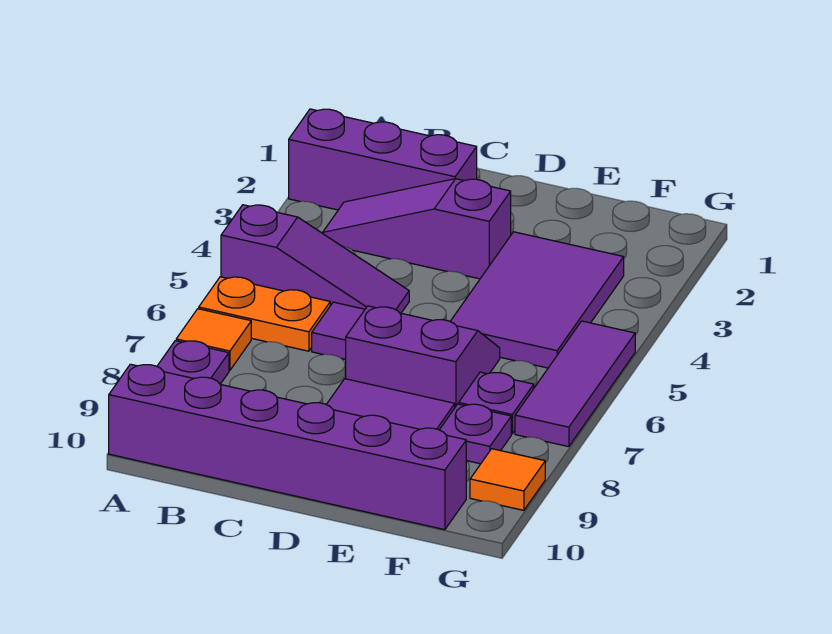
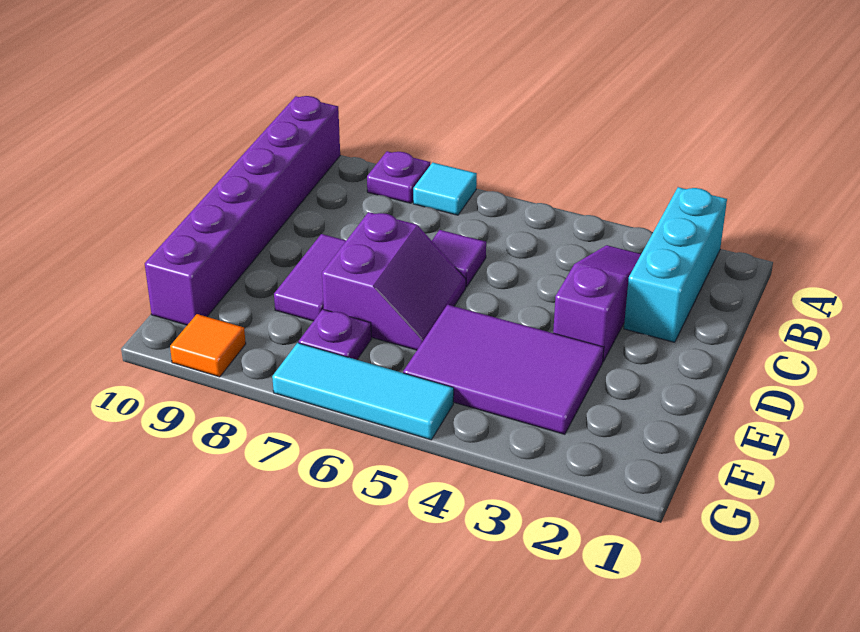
purple brick A2:C2 level 1 -> cyan brick A2:C2 level 1
purple slope A5:C5 level 1 top A -> none
orange plate A6:B6 level 1 -> none
orange tile A7 level 1 -> cyan tile A7 level 1
purple plate F8 level 1 -> none
purple tile G5:G7 level 1 -> cyan tile G5:G7 level 1

